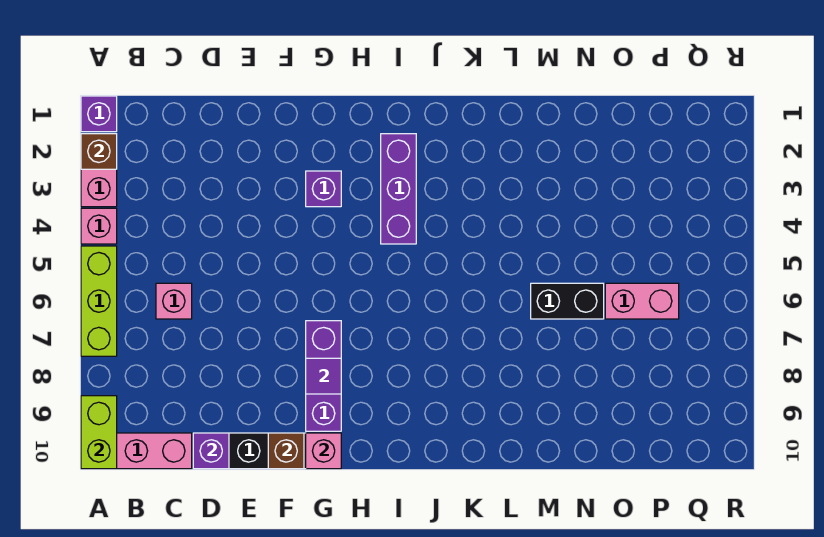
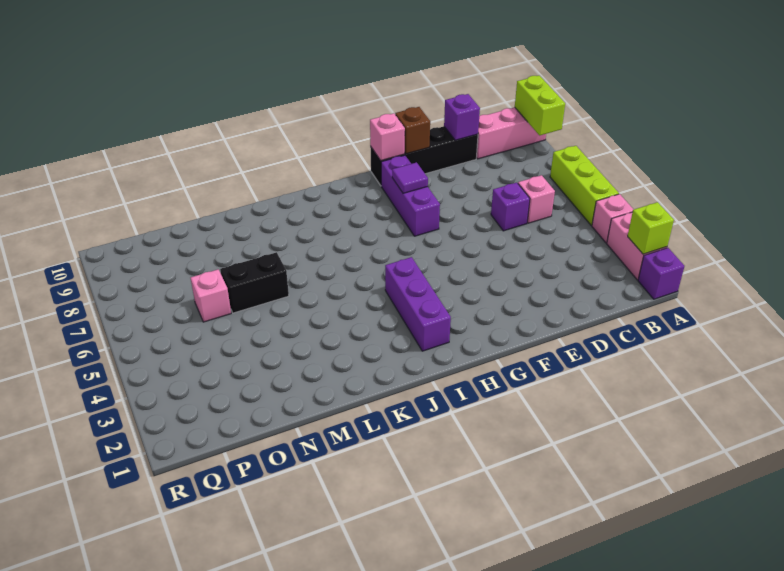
brown brick A2 level 2 -> lime brick A2 level 2
purple brick G3 level 1 -> purple brick D6 level 1
pink brick O6:P6 level 1 -> pink brick O6 level 1

